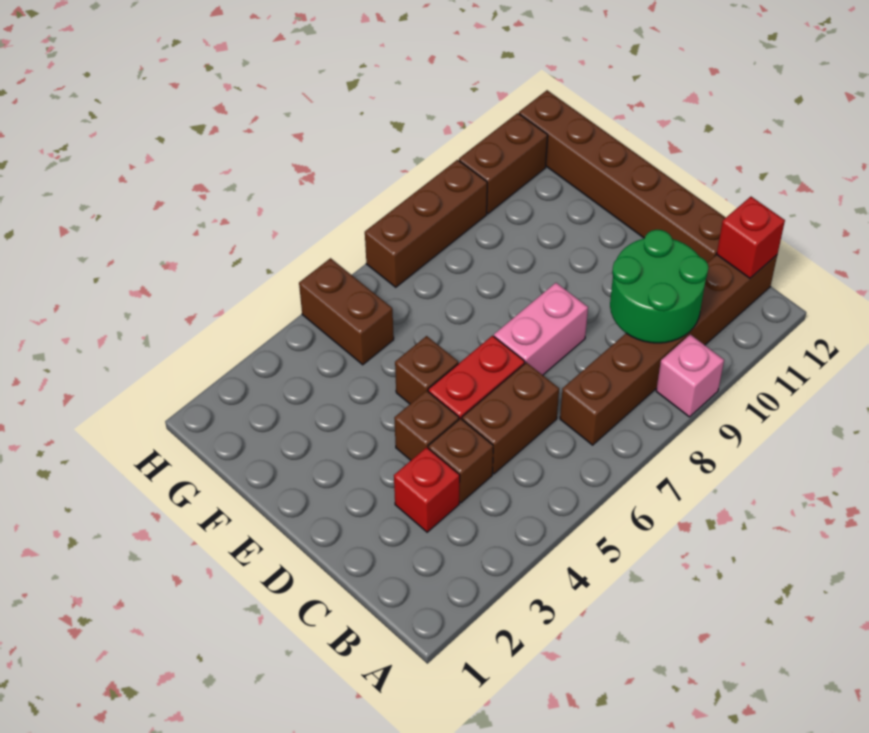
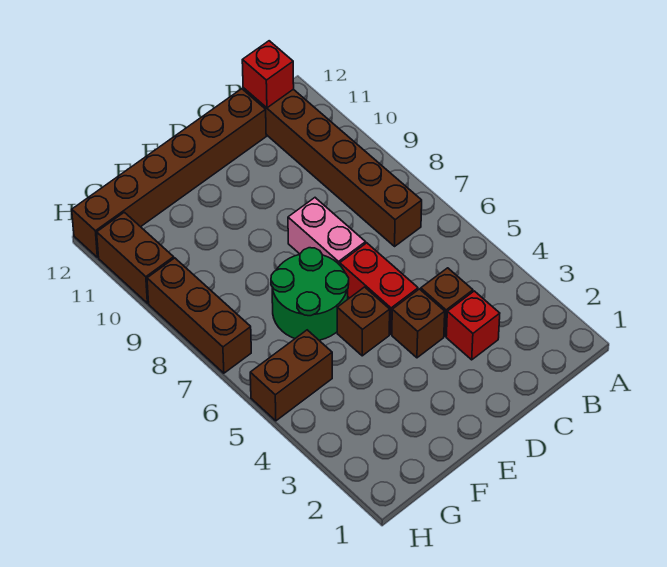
pink brick A9 level 1 -> none
green round brick B9:C10 level 2 -> green round brick E6:F7 level 1
brown brick C5:C6 level 1 -> none

